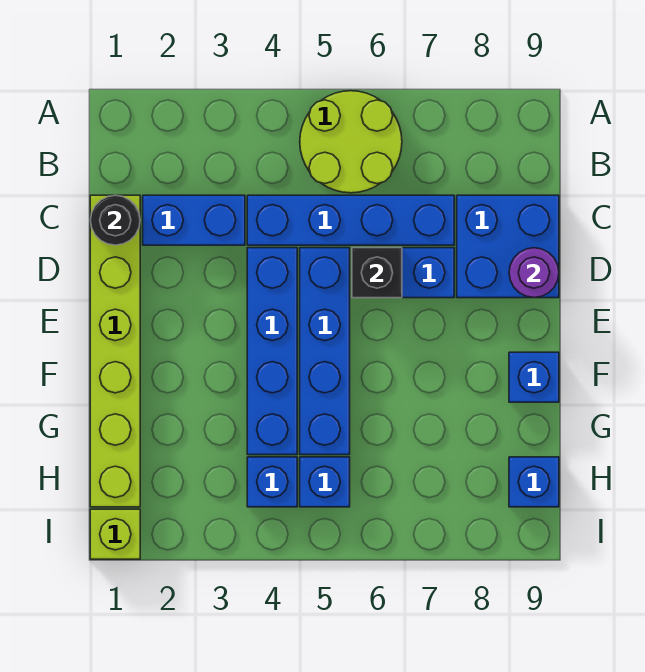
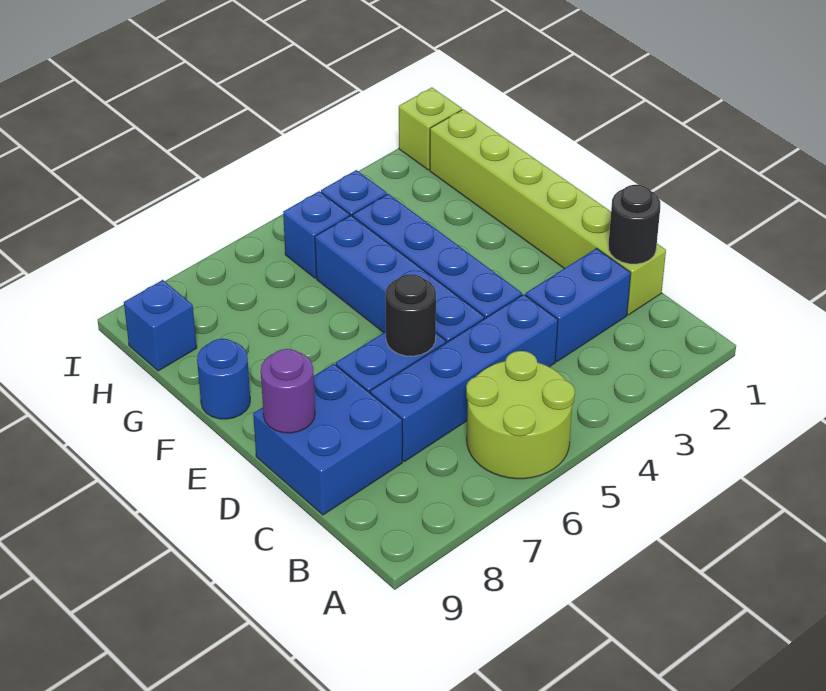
black brick D6 level 2 -> black round brick D6 level 2
blue brick F9 level 1 -> blue round brick F9 level 1

